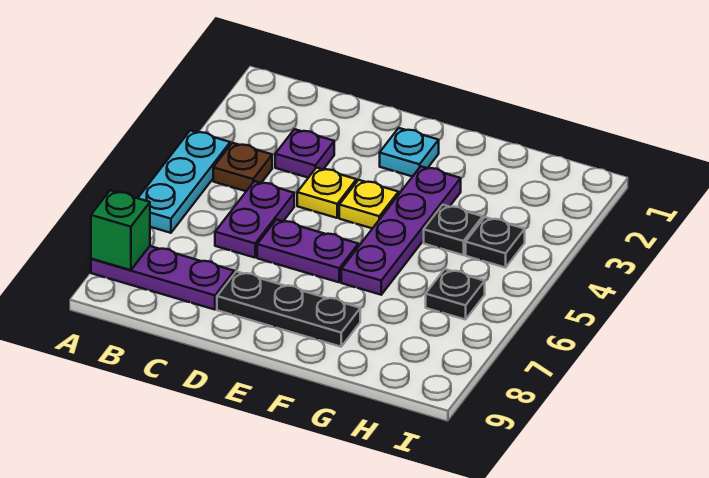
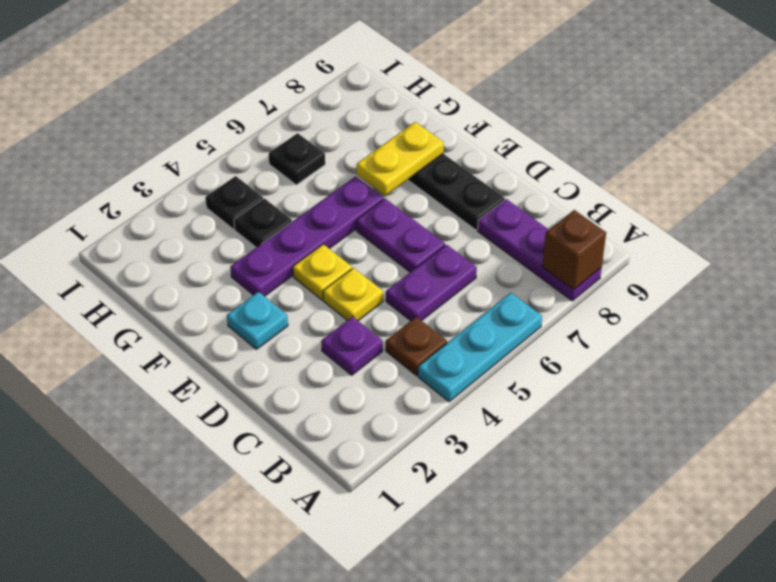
green brick A8 level 2 -> brown brick A8 level 2
none -> yellow plate F7:F8 level 2

